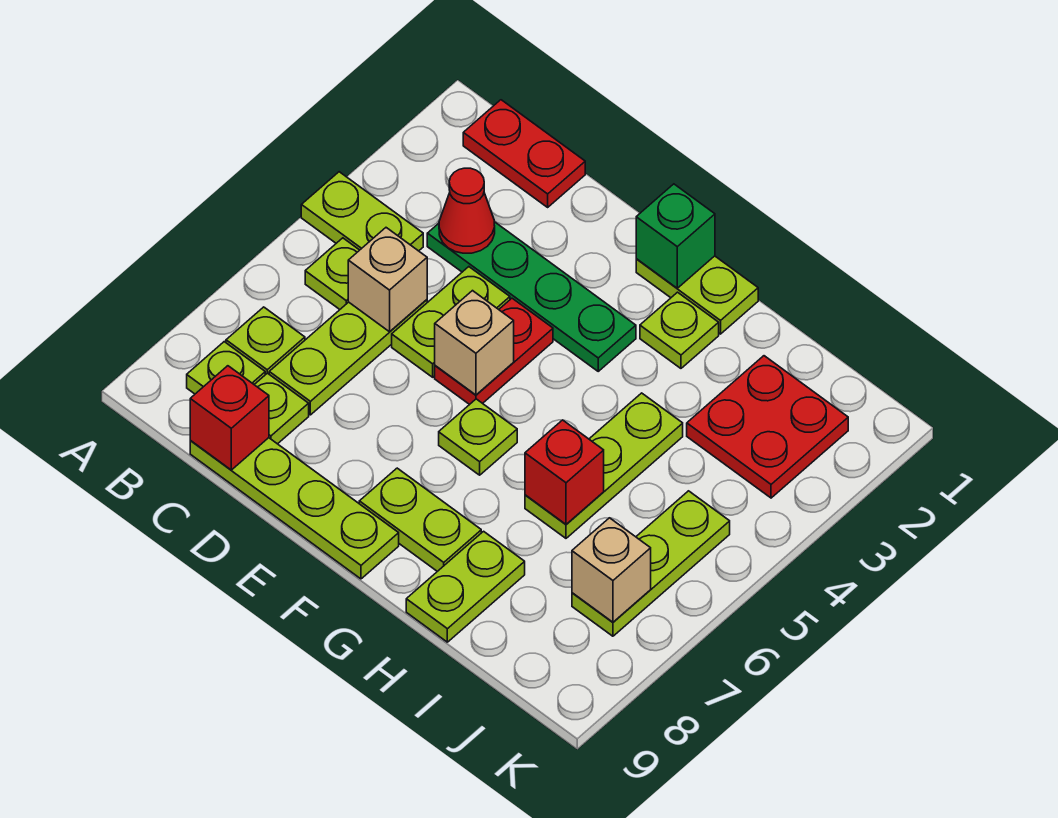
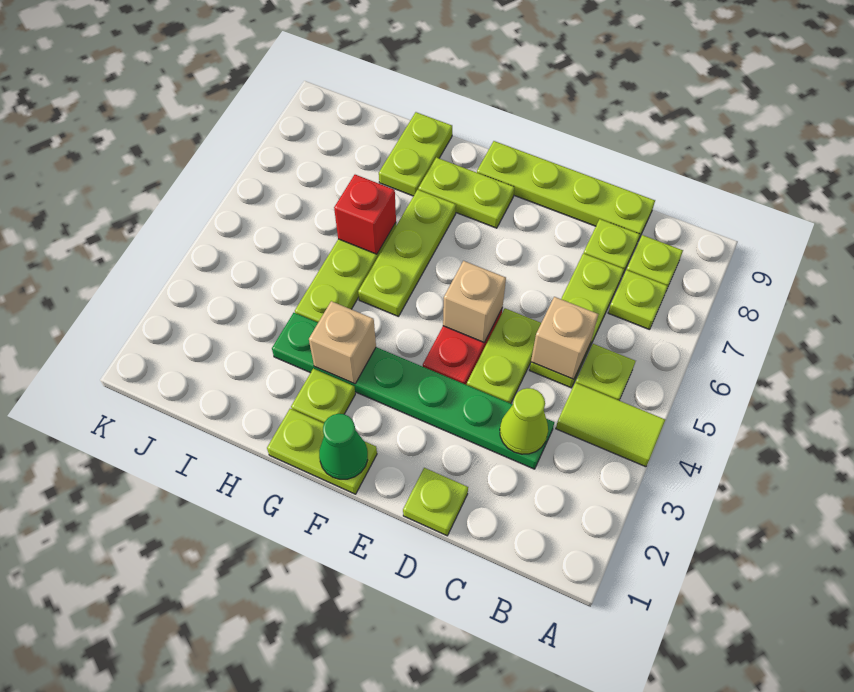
lime plate A4:B4 level 1 -> lime tile A4:B4 level 1
red plate B1:C1 level 1 -> none
green plate C3:F3 level 1 -> green plate C3:H3 level 1
red cone C3 level 2 -> lime cone C3 level 2
red brick C9 level 2 -> none
green brick F1 level 2 -> green cone F1 level 2
lime plate F6 level 1 -> lime plate D1 level 1
red plate I2:J3 level 1 -> none
lime plate J5:J7 level 1 -> lime plate G5:G7 level 1
tan brick J7 level 2 -> tan brick G3 level 2

